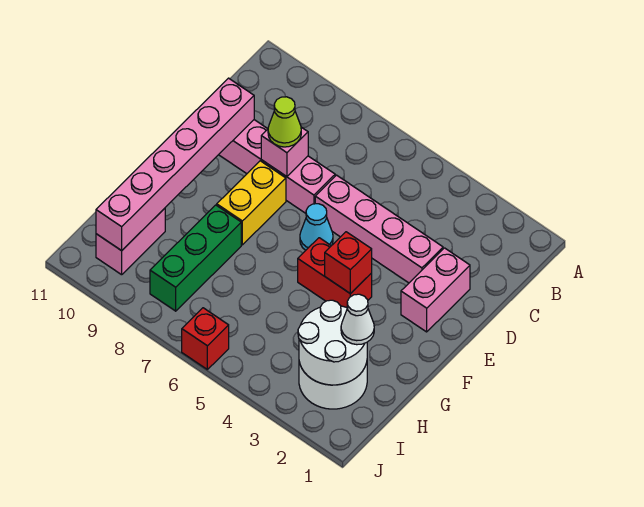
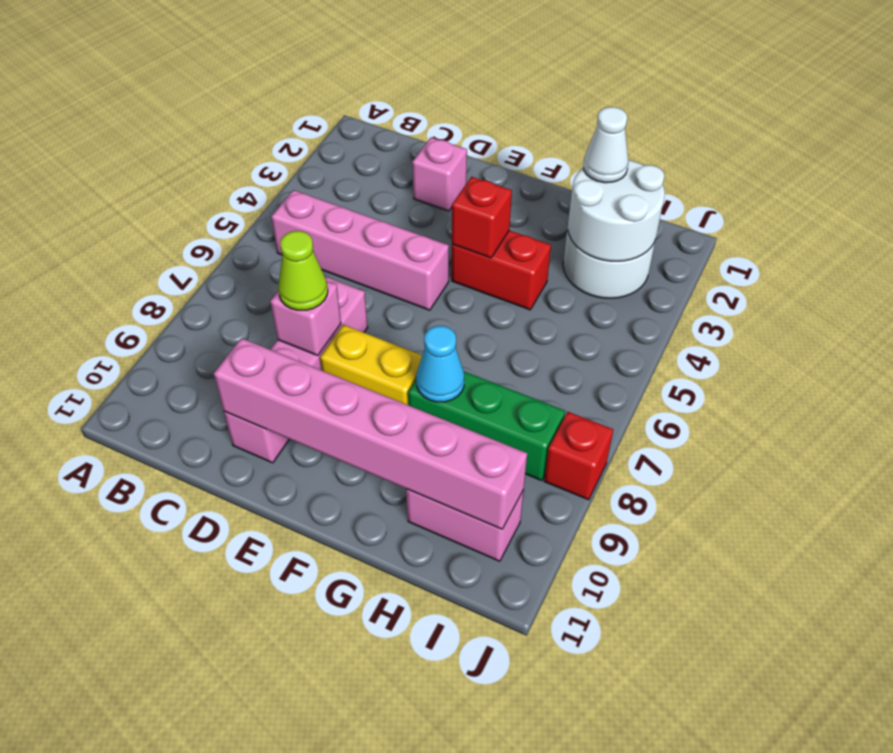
pink brick D2:E2 level 1 -> pink brick D2 level 1
pink brick D3:D6 level 1 -> pink brick B5:E5 level 1
cyan cone E6 level 1 -> cyan cone G8 level 2
red brick F4:F5 level 1 -> red brick F4:G4 level 1
red brick J6 level 1 -> red brick J8 level 1

